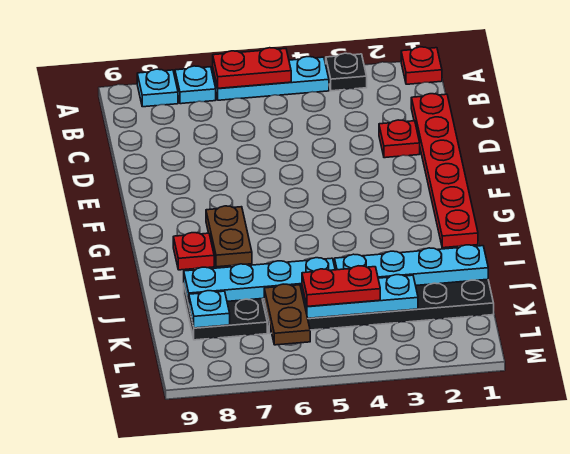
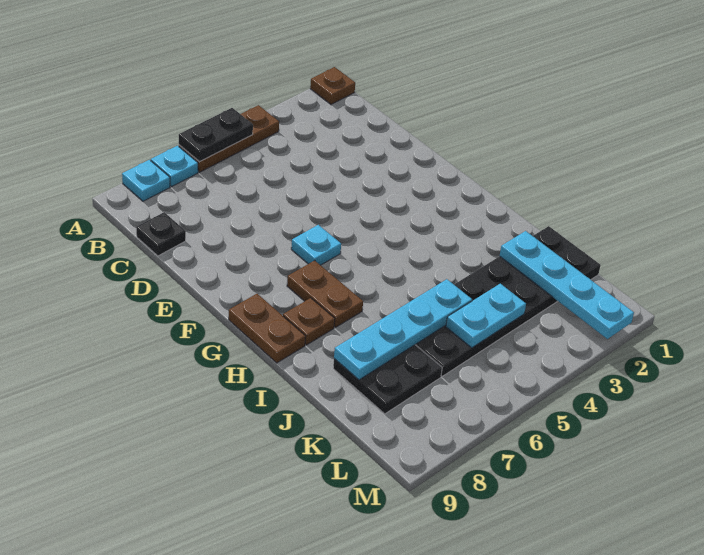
red plate A1 level 1 -> brown plate A1 level 1
black plate A3 level 1 -> black plate C9 level 1
cyan plate A4:A6 level 1 -> brown plate A4:A6 level 1
red plate A5:A6 level 2 -> black plate A5:A6 level 2
red plate C1:H1 level 1 -> none
red plate D2 level 1 -> none
red plate H8 level 1 -> brown plate H8 level 1
cyan plate J1:J4 level 2 -> cyan plate J2:M2 level 2
cyan plate K3:K5 level 2 -> cyan plate K4:K5 level 2
red plate K4:K5 level 3 -> none
brown plate K6:L6 level 2 -> brown plate G9:H9 level 1
cyan plate K8 level 2 -> cyan plate F6 level 1

